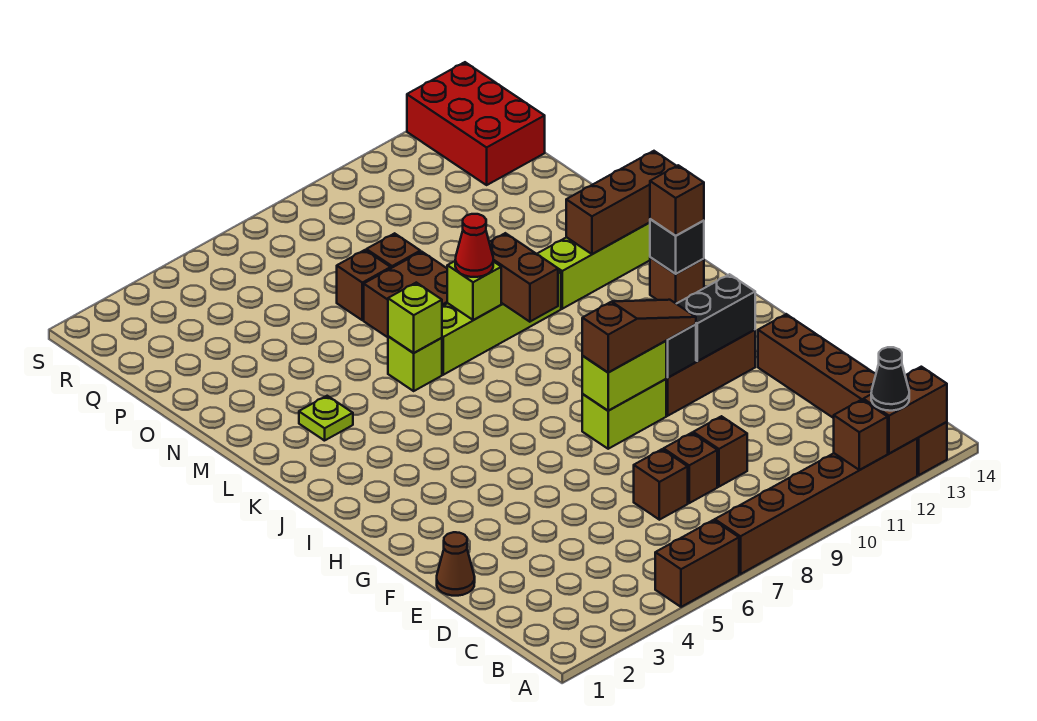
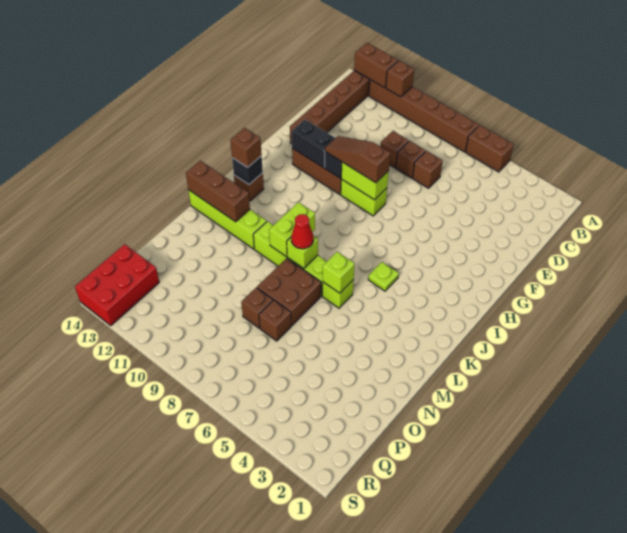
black cone A12 level 3 -> none
brown cone E1 level 1 -> none
brown brick K9:L9 level 2 -> lime brick K9:L9 level 2
lime plate L3 level 1 -> lime plate J5 level 1

